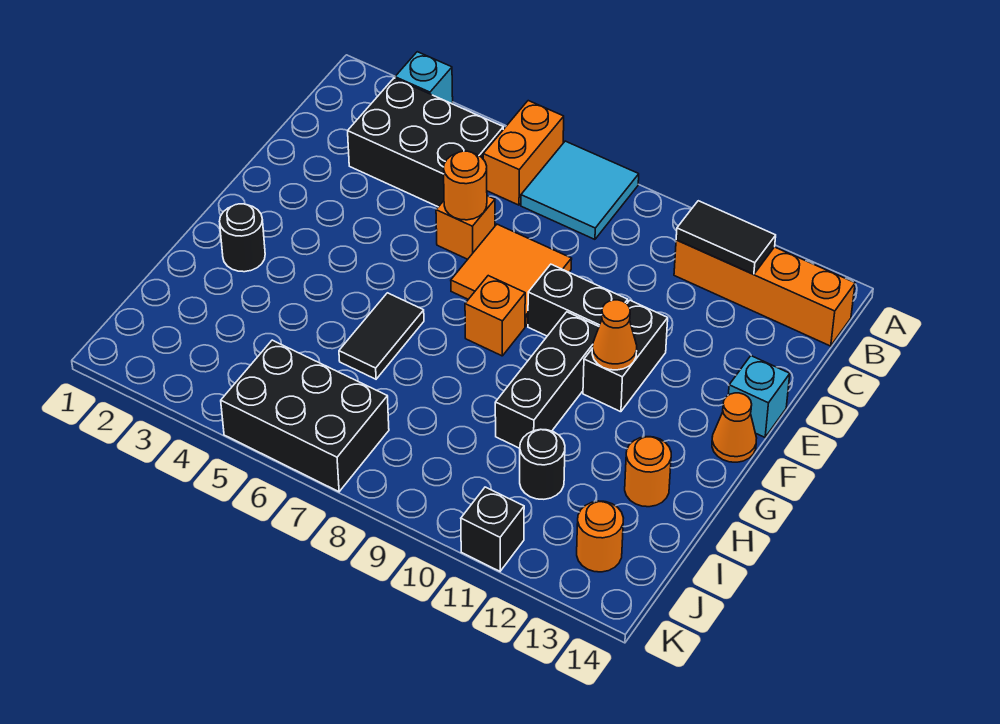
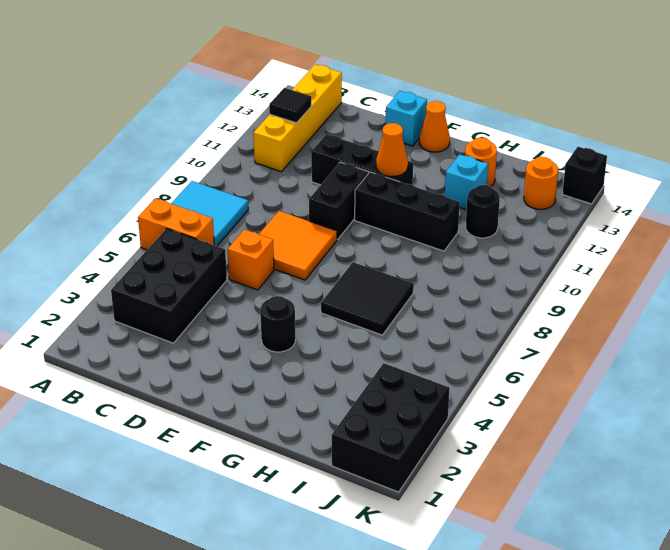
cyan brick A3 level 1 -> cyan brick H12 level 1
orange brick B11:B14 level 1 -> yellow brick B11:B14 level 1
black tile B11:B12 level 2 -> black tile B12 level 2
orange round brick D6 level 2 -> none
black brick E11:F11 level 1 -> black brick D11:F11 level 1
orange brick F8 level 1 -> none
black round brick G2 level 1 -> black round brick F4 level 1
black tile G6:H6 level 1 -> black tile G6:H7 level 1
black brick J5:K7 level 1 -> black brick J1:K3 level 1
black brick K11 level 1 -> black brick K14 level 1

